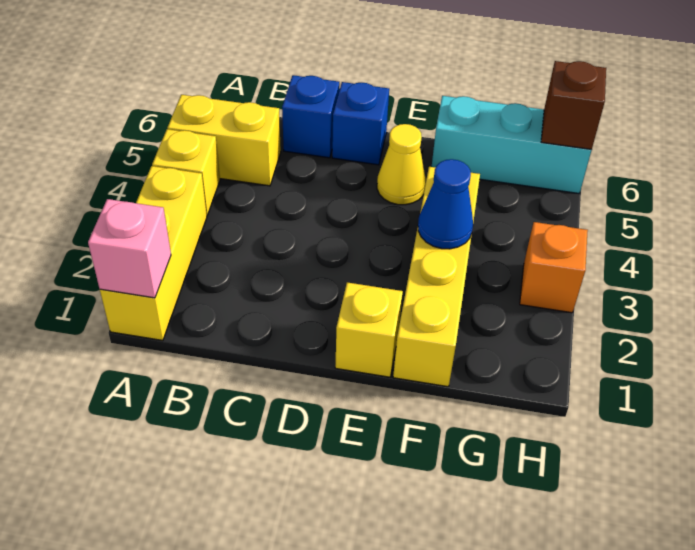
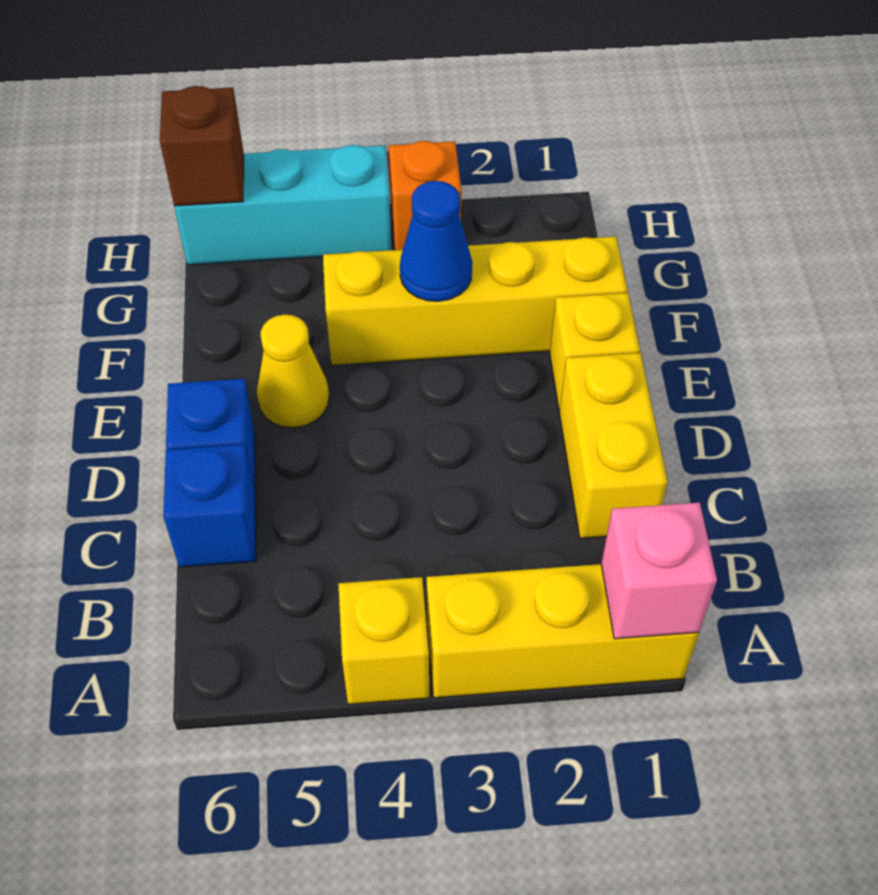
yellow brick A5:B5 level 1 -> yellow brick C1:D1 level 1
cyan brick F6:H6 level 1 -> cyan brick H4:H6 level 1

